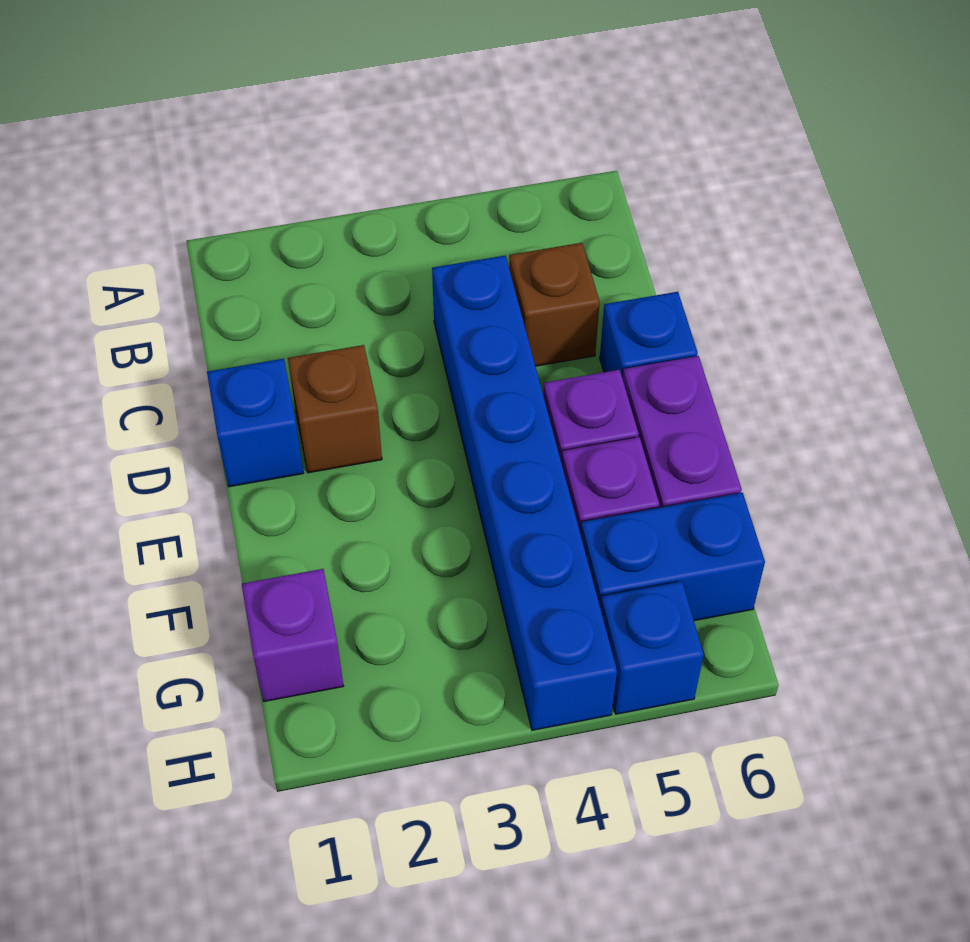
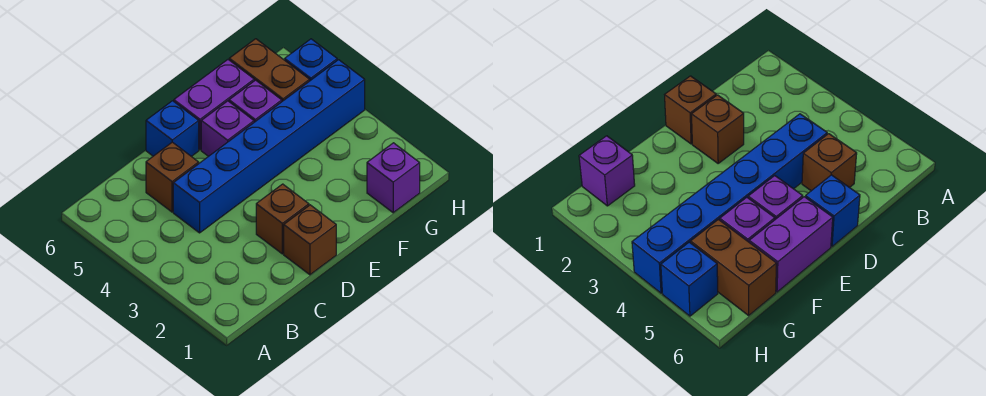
blue brick D1 level 1 -> brown brick D1 level 1
blue brick G5:G6 level 1 -> brown brick G5:G6 level 1

